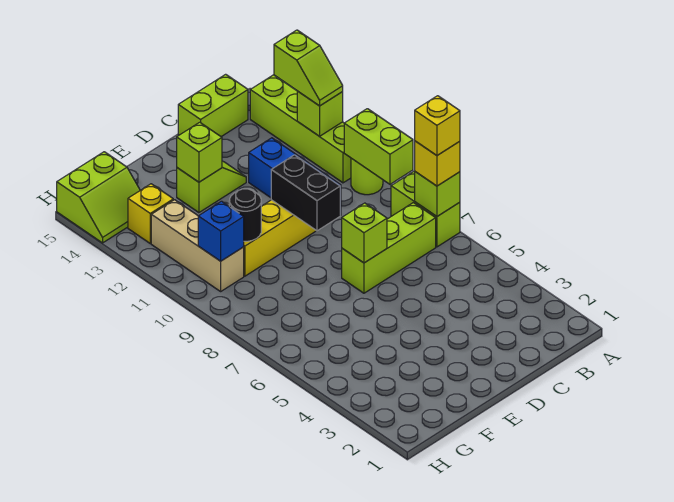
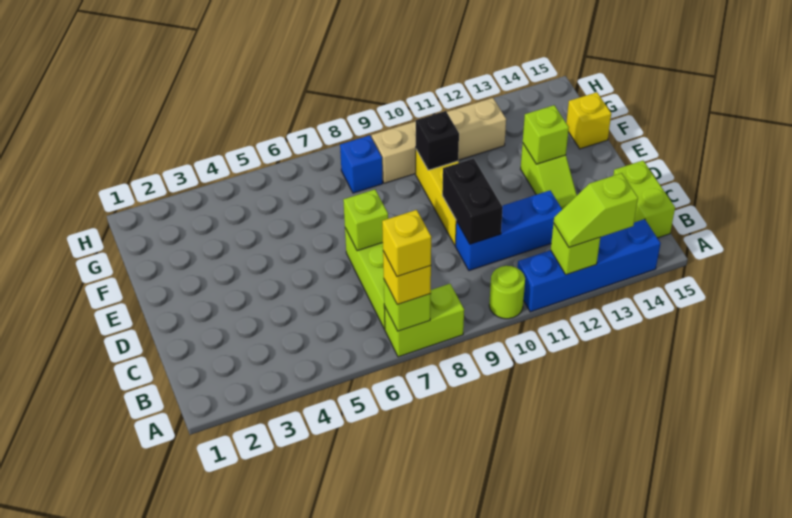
lime brick A9:A10 level 2 -> none
lime brick A11:A14 level 1 -> blue brick A11:A14 level 1
black brick D9:D10 level 2 -> black brick C10:D10 level 2
black round brick F10 level 2 -> black brick F10 level 2
tan brick G10:G12 level 1 -> tan brick G9:G12 level 1
blue brick G10 level 2 -> blue brick G8 level 1
yellow brick G13 level 1 -> yellow brick F15 level 1
lime slope G14:H15 level 1 top 15 -> none

